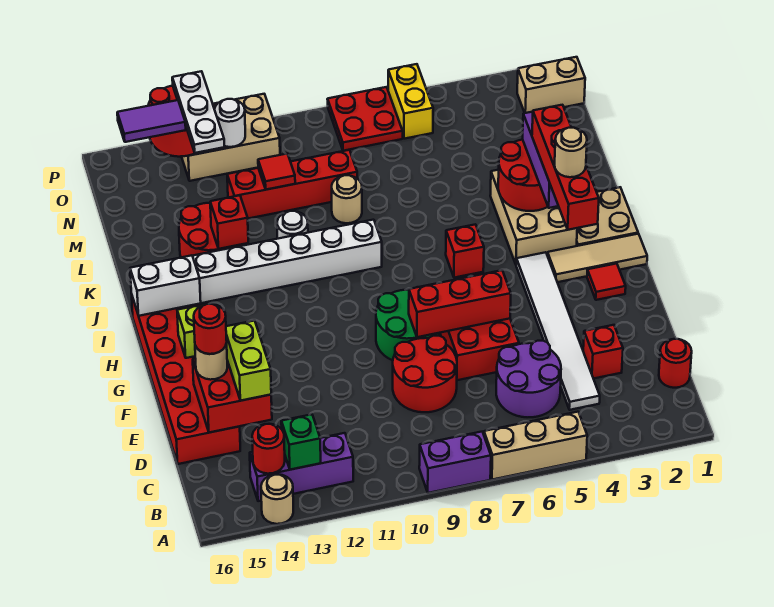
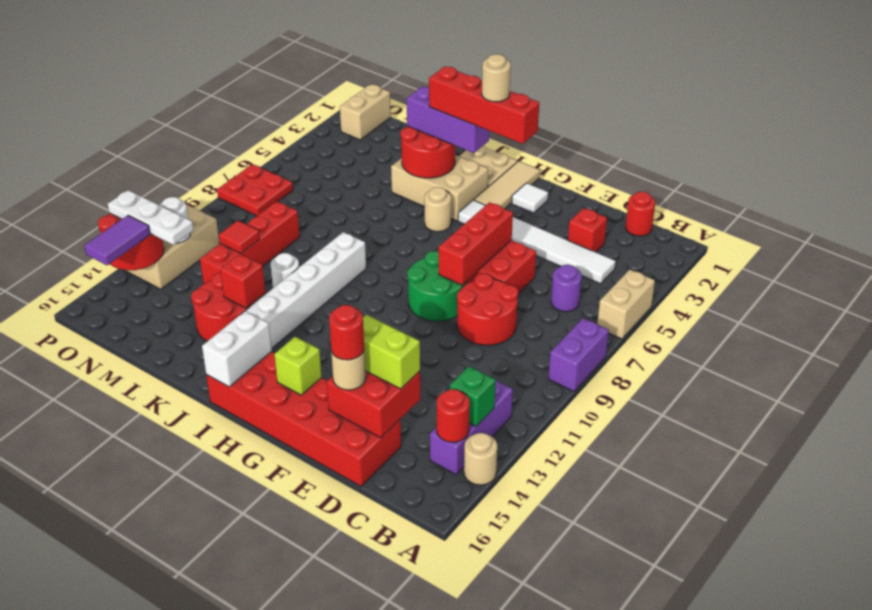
tan brick A5:A7 level 1 -> tan brick A5:A6 level 1
purple round brick C5:D6 level 1 -> purple round brick C6 level 1
red tile G2 level 1 -> white tile G2 level 1
red brick I6 level 1 -> none
tan round brick L9 level 1 -> tan round brick I5 level 1
yellow brick O6:P6 level 1 -> none

